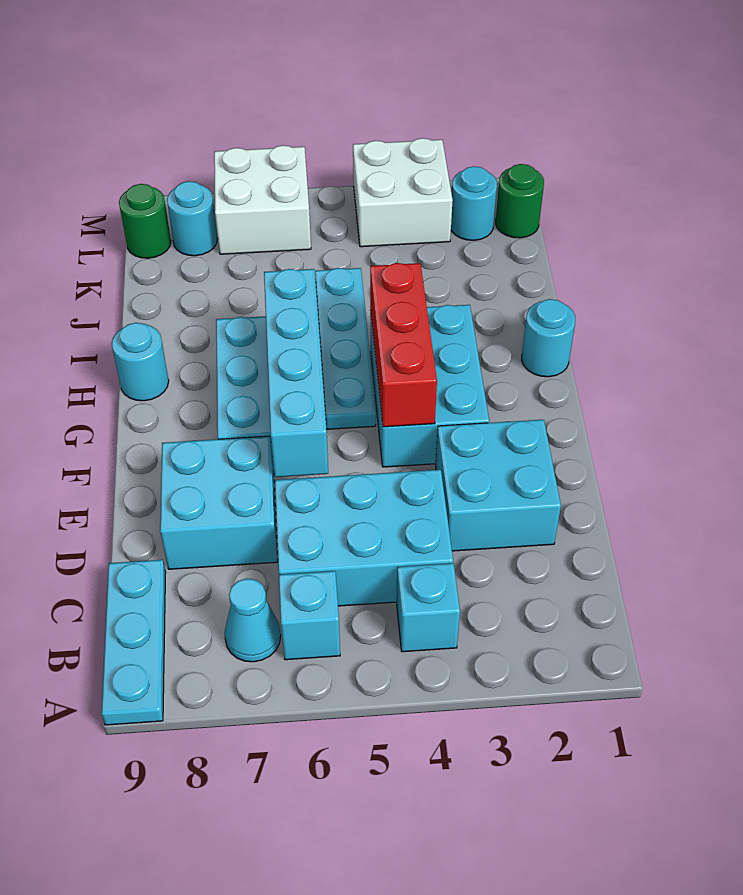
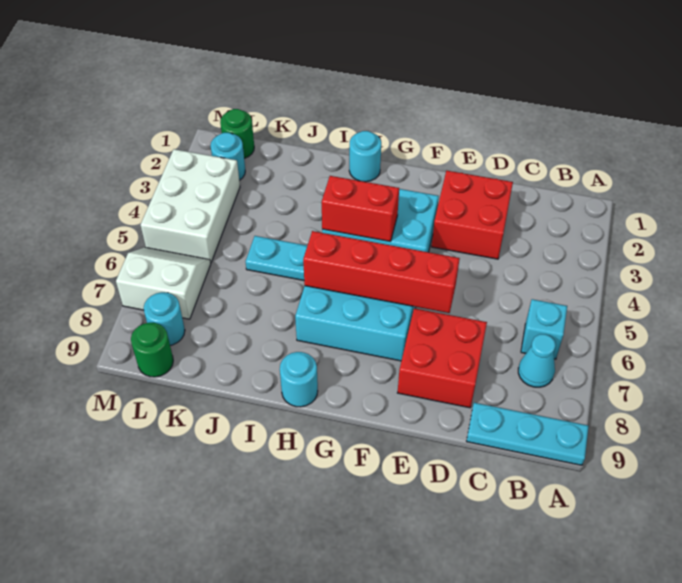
cyan brick B4 level 1 -> none
cyan brick C4:D6 level 1 -> none
cyan brick D2:E3 level 1 -> red brick D2:E3 level 1
cyan brick D7:E8 level 1 -> red brick D7:E8 level 1
cyan brick E6:H6 level 2 -> red brick E6:H6 level 2
red brick F4:H4 level 2 -> red brick G4:H4 level 2
white brick L3:M4 level 1 -> white brick L3:M5 level 1
white brick L6:M7 level 1 -> white slope L6:M7 level 1 top 7

